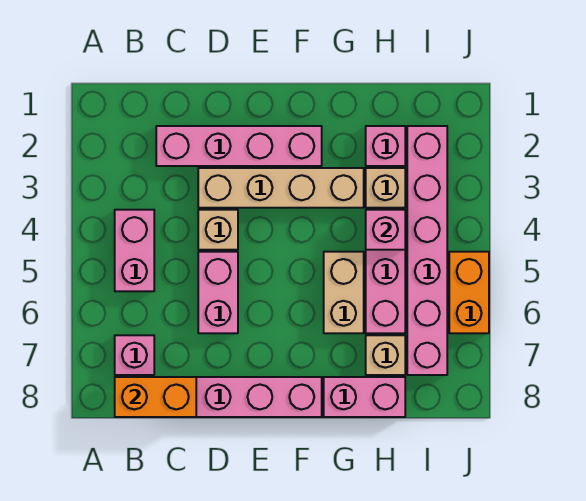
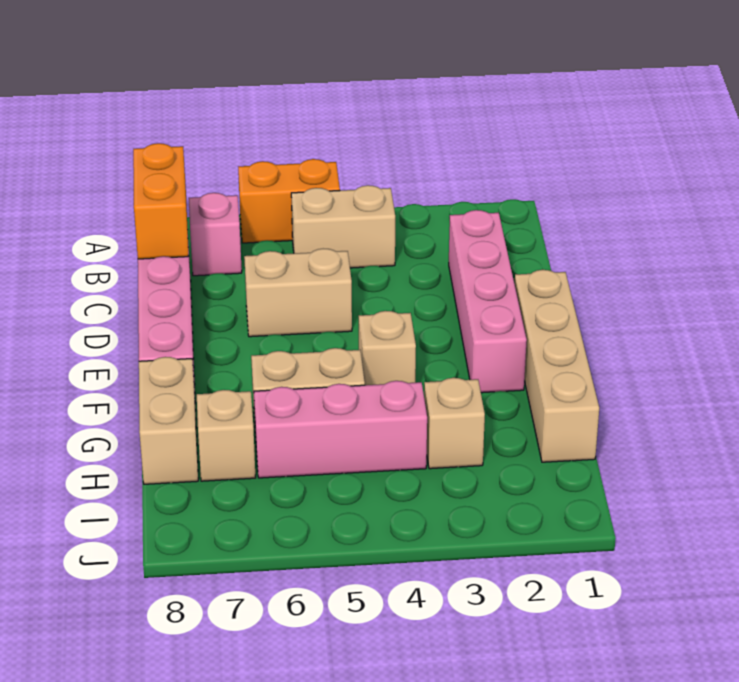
pink brick B4:B5 level 1 -> tan brick B4:B5 level 1
tan brick D3:G3 level 1 -> tan brick E1:H1 level 1
tan brick D4 level 1 -> tan brick F4 level 1
pink brick D5:D6 level 1 -> tan brick D5:D6 level 1
pink brick G8:H8 level 1 -> tan brick G8:H8 level 1
pink brick H2 level 1 -> none
pink brick H4 level 2 -> none
pink brick I2:I7 level 1 -> none
orange brick J5:J6 level 1 -> orange brick A5:A6 level 1

